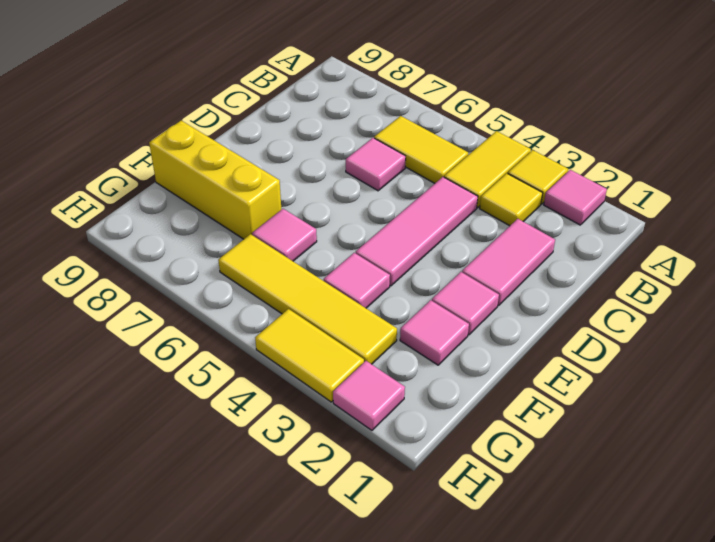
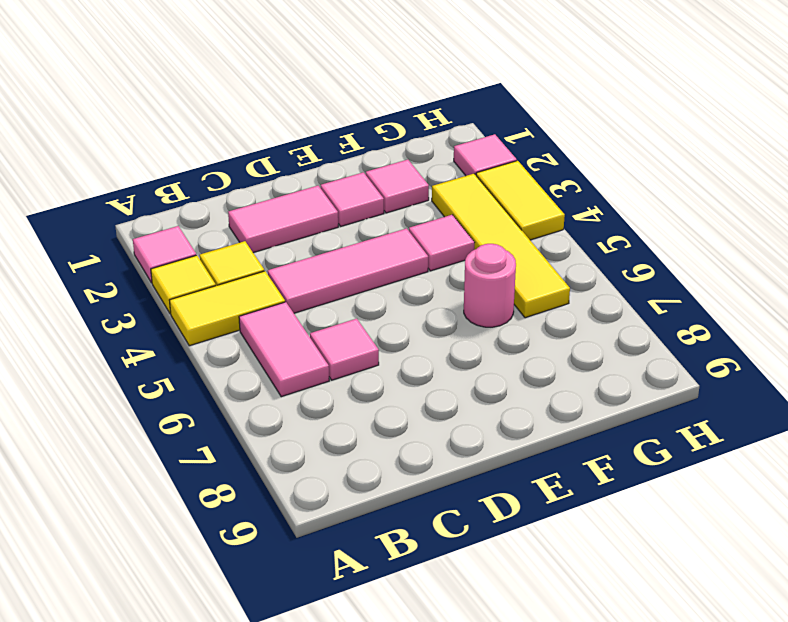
yellow tile B5:B6 level 1 -> pink tile B5:B6 level 1
pink tile F6 level 1 -> pink round brick F6 level 1
yellow brick F7:F9 level 1 -> none

